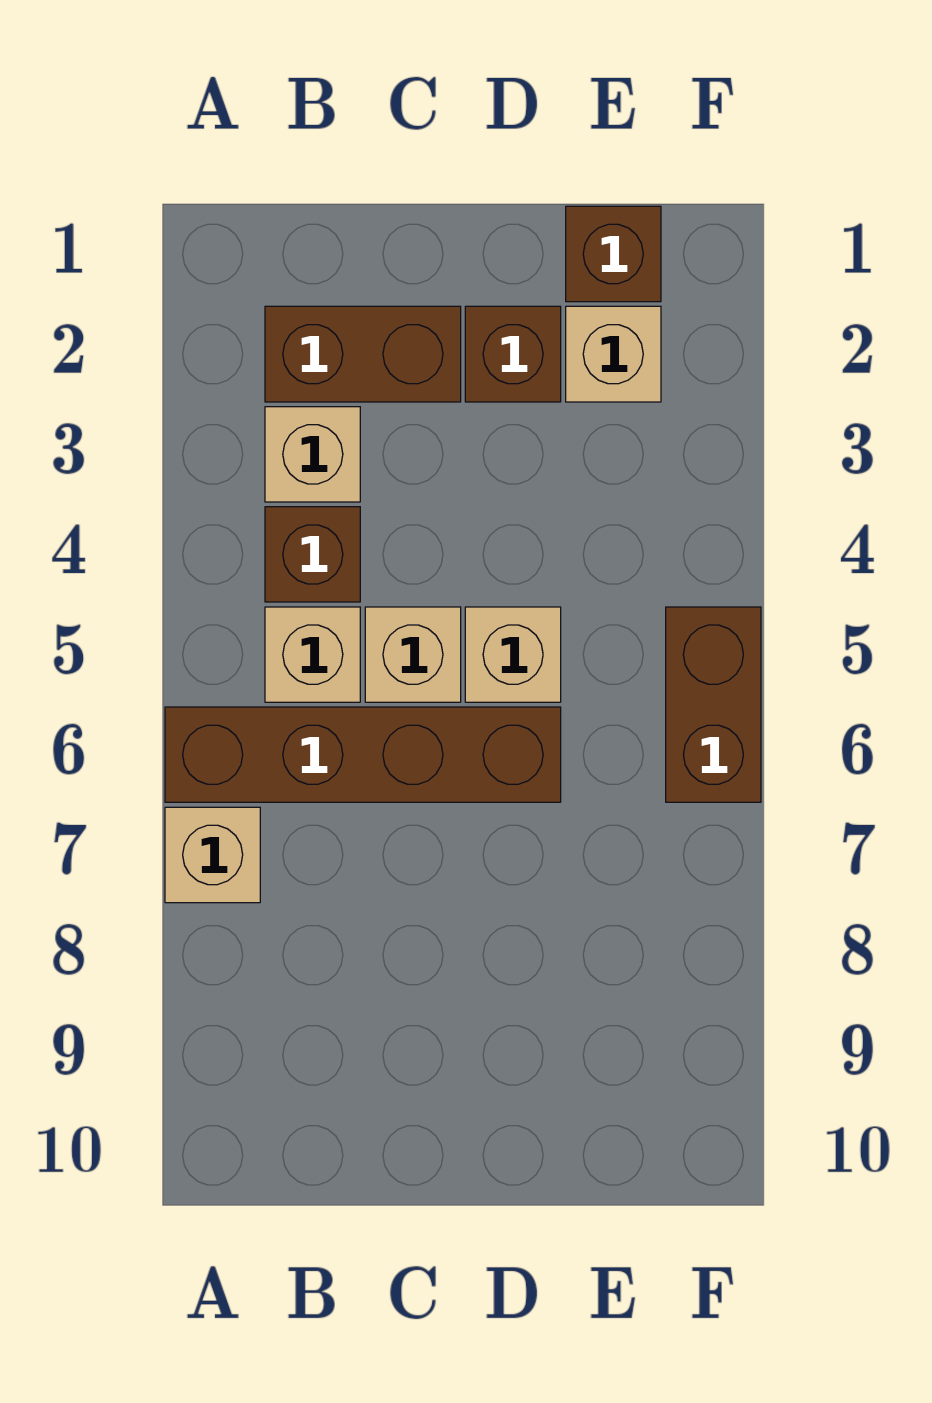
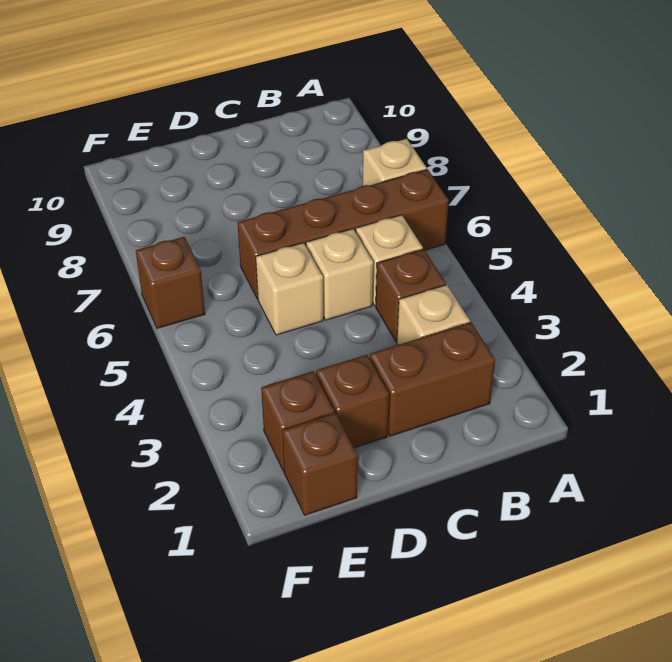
tan brick E2 level 1 -> brown brick E2 level 1
brown brick F5:F6 level 1 -> brown brick F6 level 1

